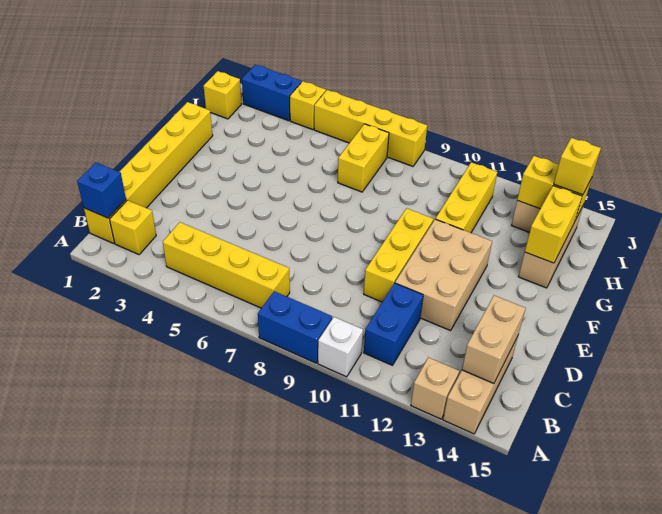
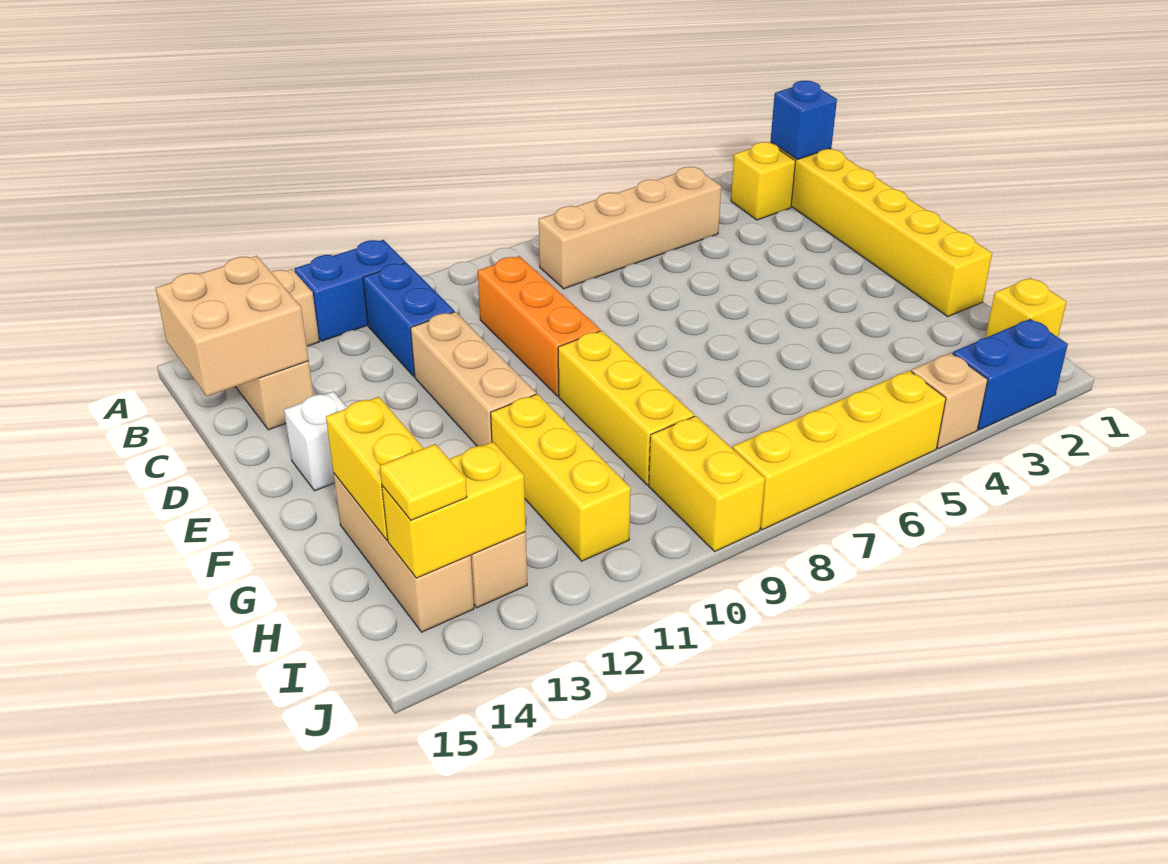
blue brick A8:A9 level 1 -> blue brick A11:A12 level 1
white brick A10 level 1 -> white brick E14 level 1
yellow brick B4:B7 level 1 -> tan brick B4:B7 level 1
tan brick B14:C14 level 2 -> tan brick B14:C15 level 2
none -> orange brick C9:E9 level 1
yellow brick D10:F10 level 1 -> yellow brick F9:H9 level 1
tan brick D11:F12 level 1 -> tan brick D11:F11 level 1
yellow brick H7:I7 level 1 -> yellow brick I9:J9 level 1
yellow brick I14 level 3 -> yellow tile I14 level 3
yellow brick J4 level 1 -> tan brick J4 level 1

